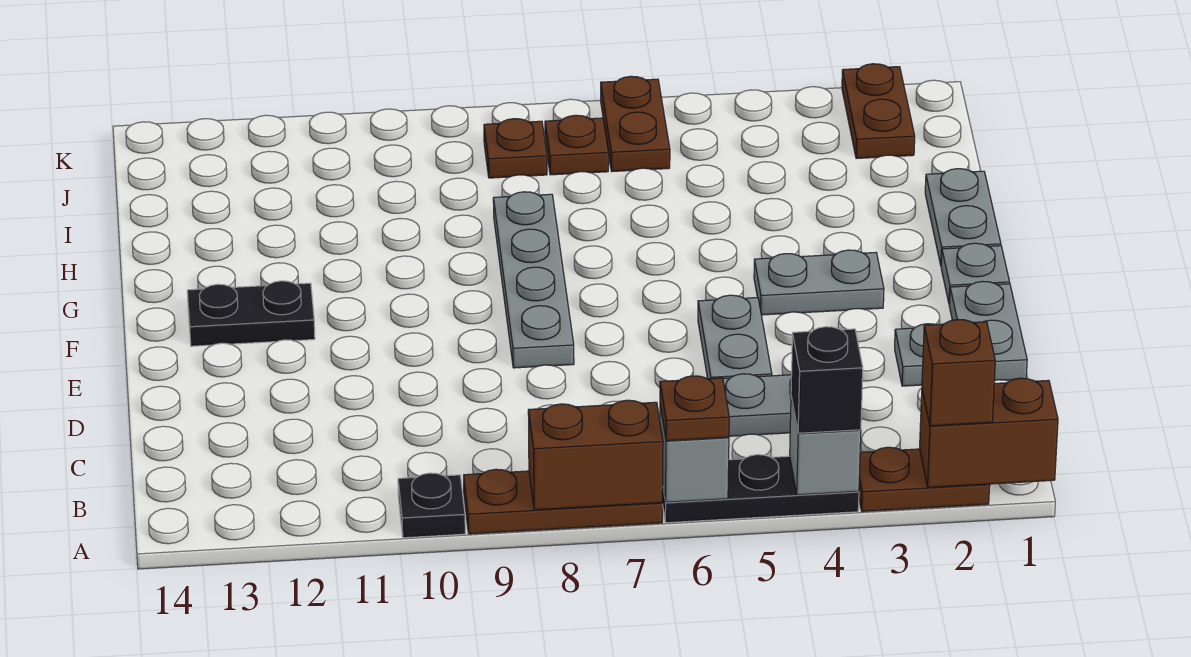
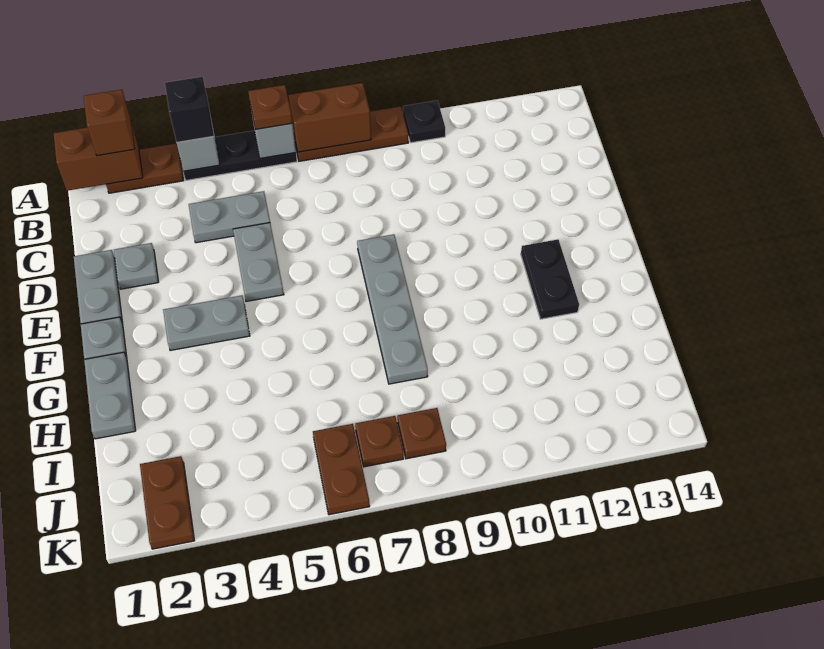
black plate F12:F13 level 1 -> black plate F12:G12 level 1

